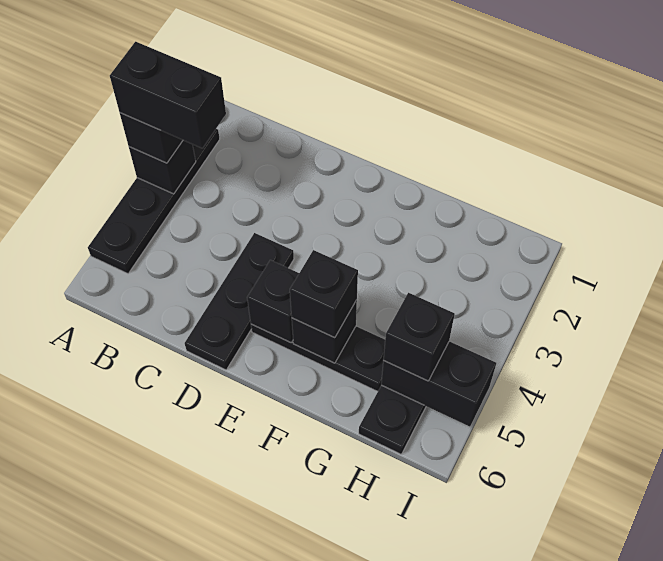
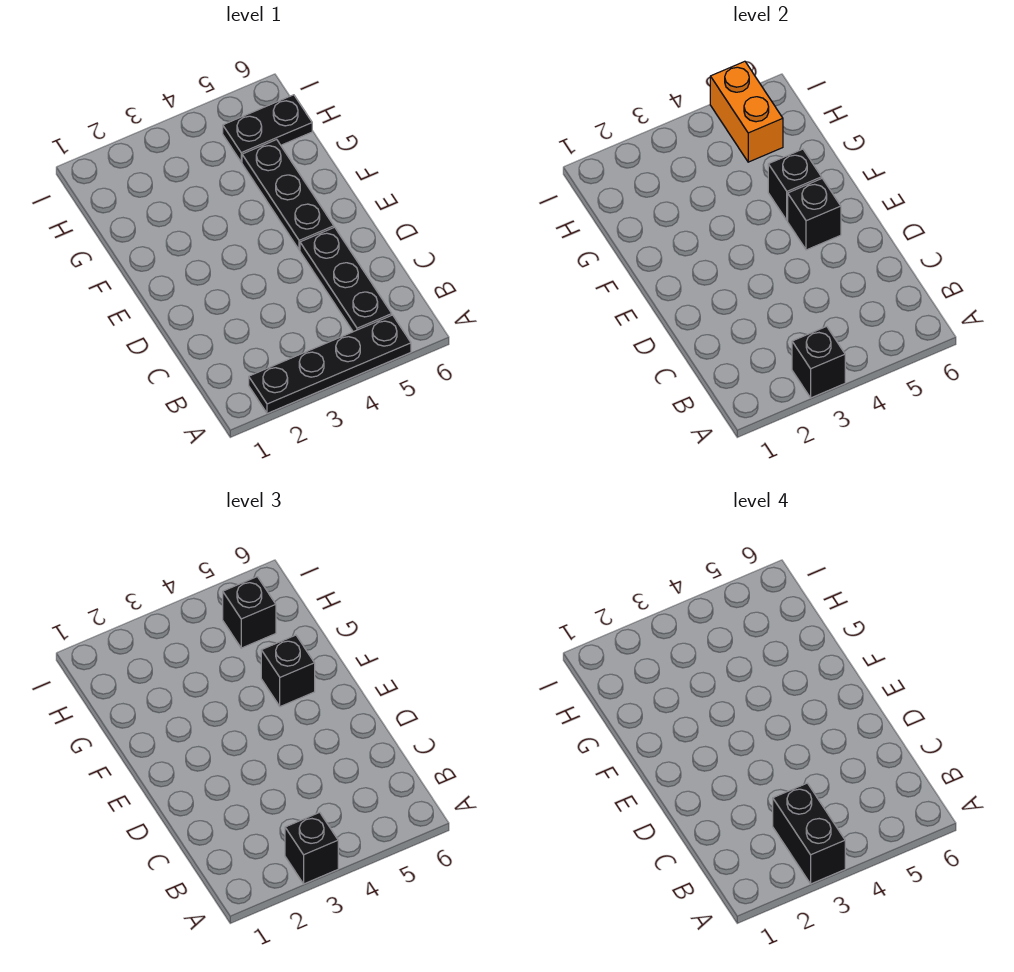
black plate D4:D6 level 1 -> black plate B5:D5 level 1
black brick H5:I5 level 2 -> orange brick H5:I5 level 2

